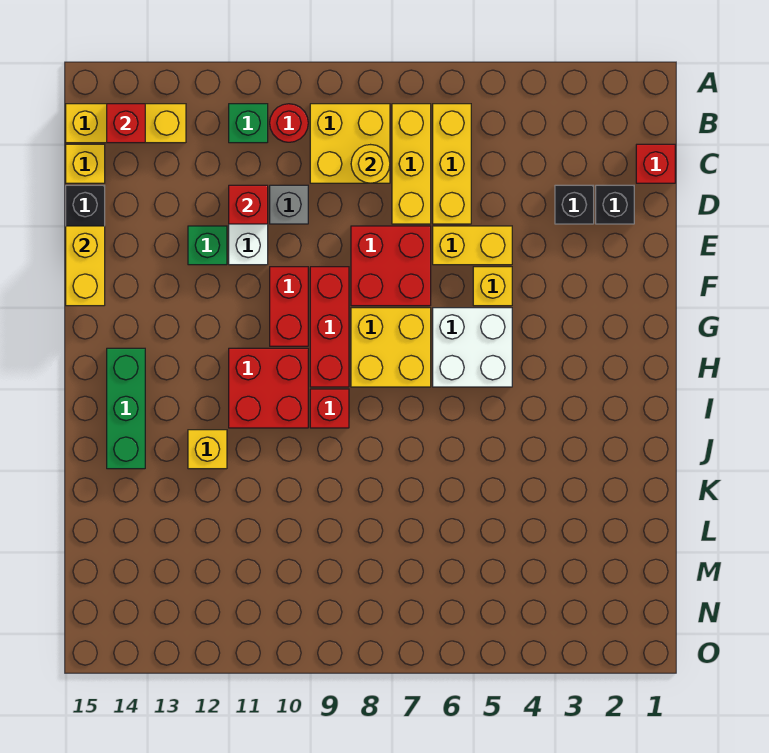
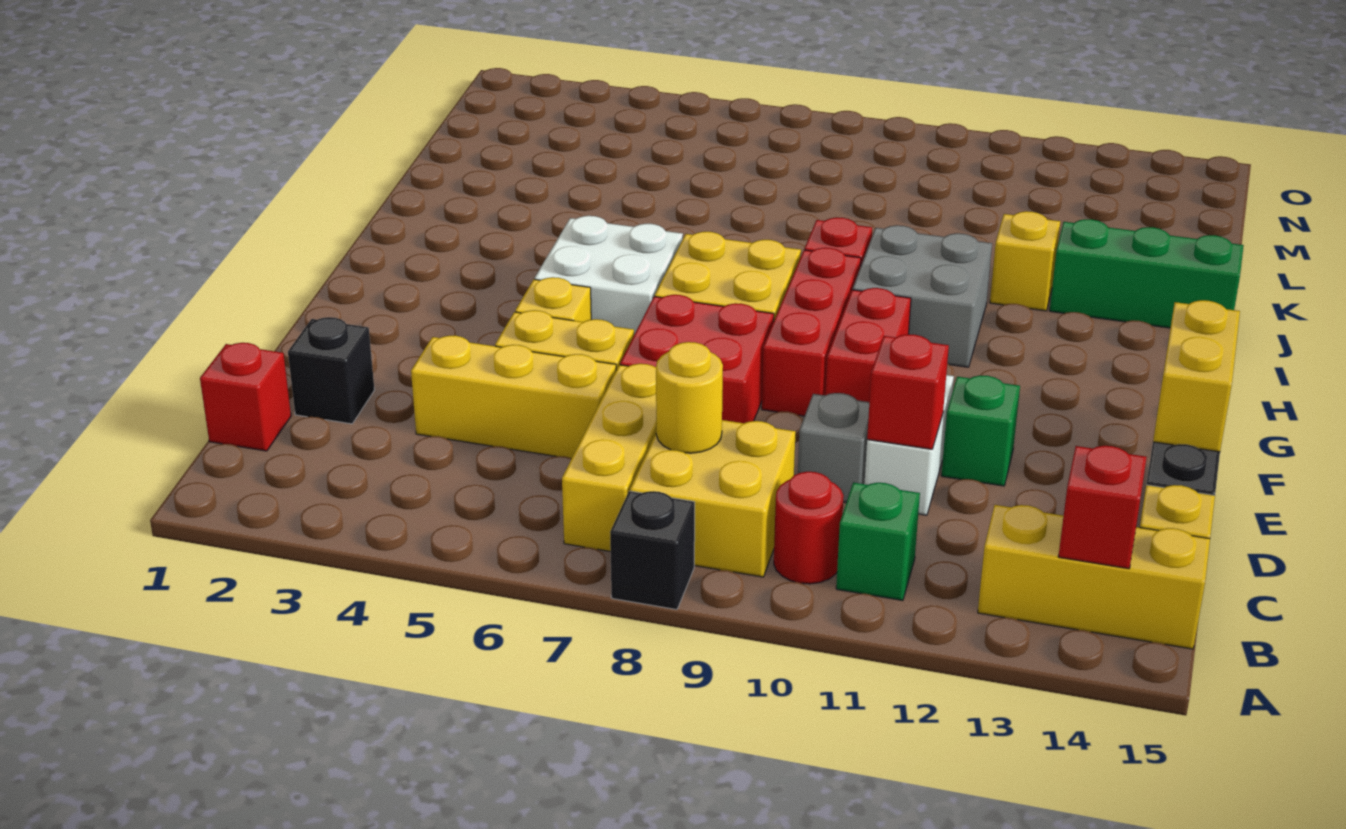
yellow brick B6:D6 level 1 -> yellow brick D4:D6 level 1
black brick D3 level 1 -> black brick A8 level 1
red brick H10:I11 level 1 -> grey brick H10:I11 level 1
green brick H14:J14 level 1 -> green brick J13:J15 level 1

